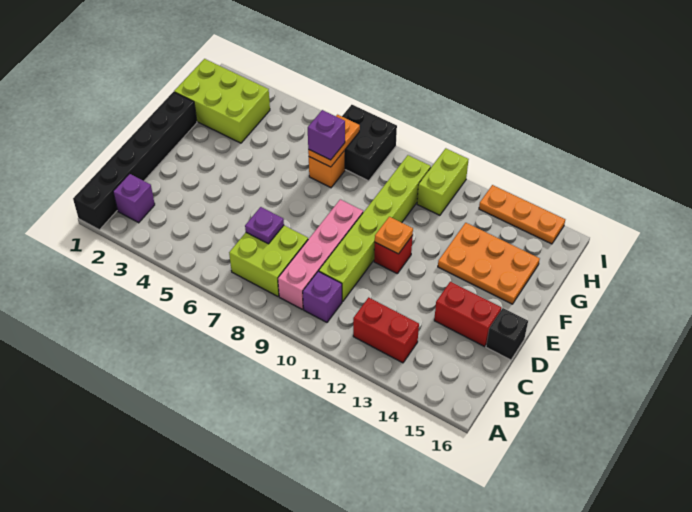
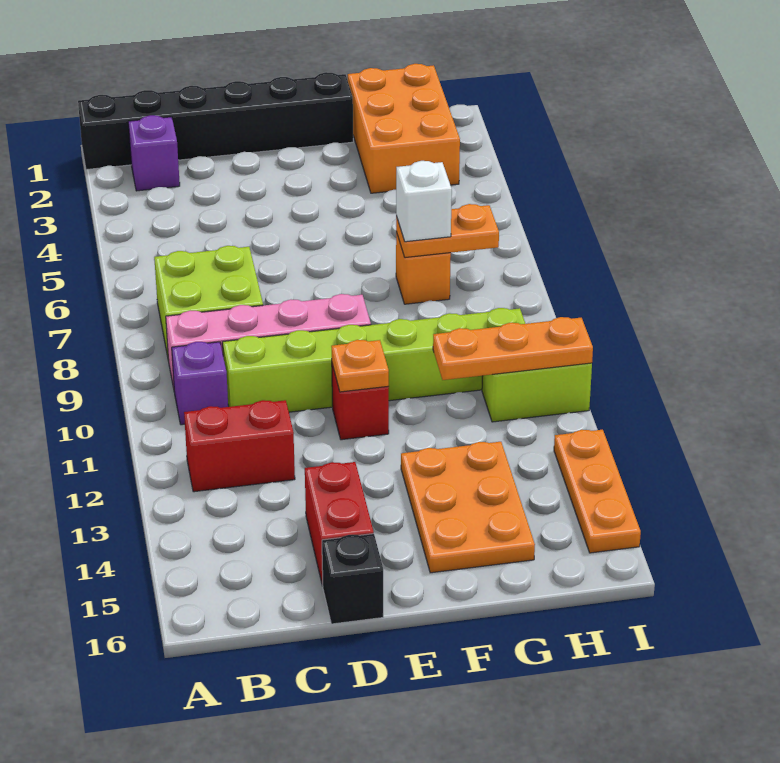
red brick B12:B13 level 1 -> red brick B12:C12 level 1
purple plate C7 level 2 -> none
lime brick G1:H3 level 1 -> orange brick G1:H3 level 1
purple brick G7 level 3 -> white brick G7 level 3
none -> orange plate G11:I11 level 2
black brick H7:I8 level 1 -> none

